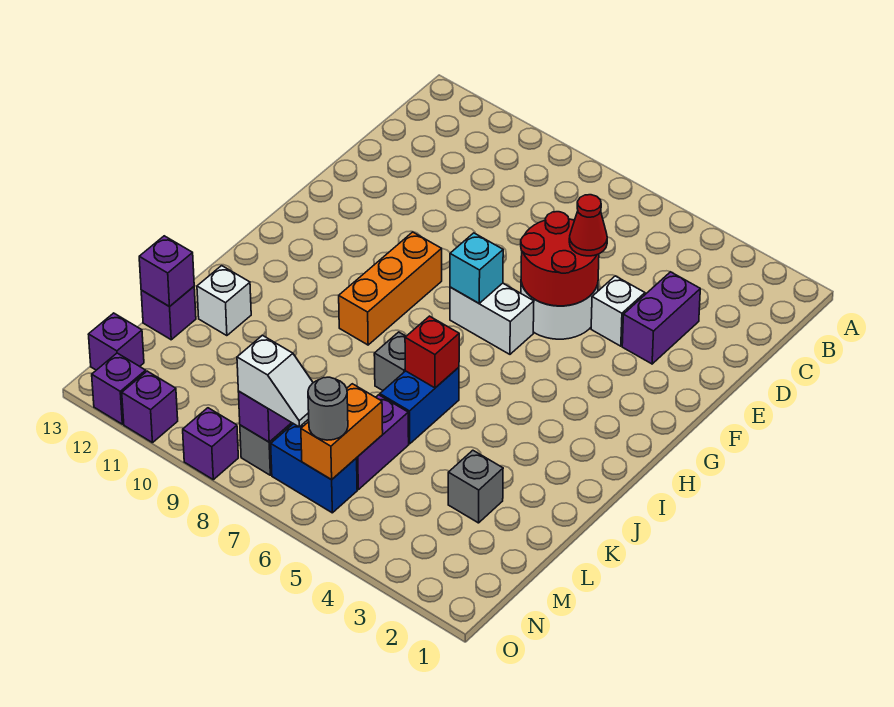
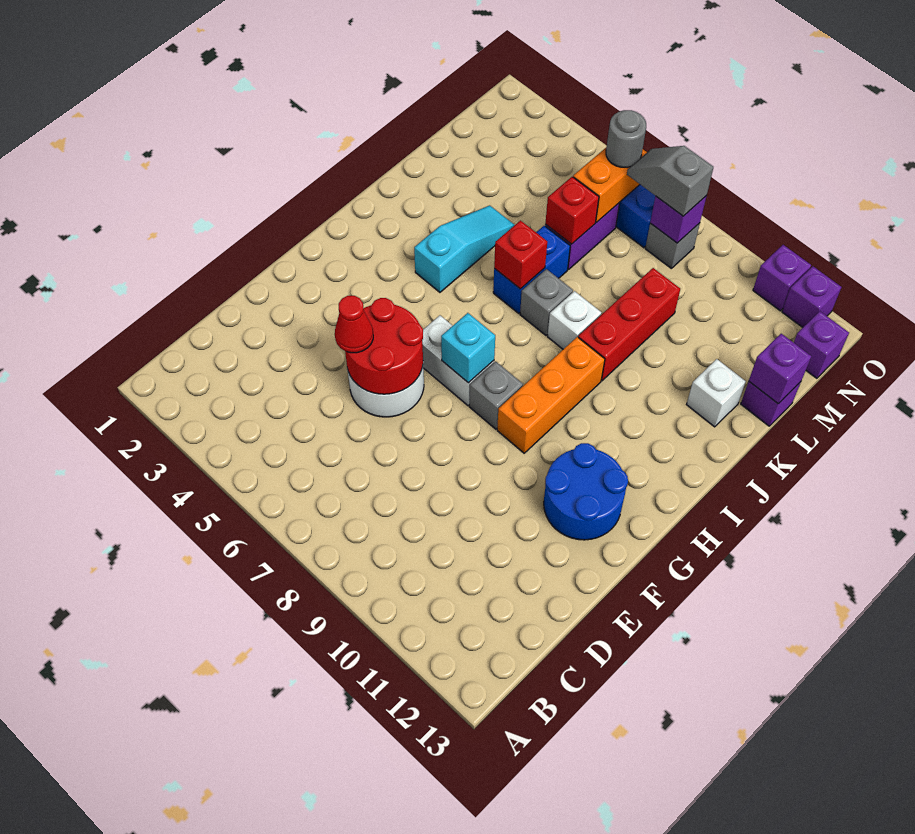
purple brick D3:E3 level 1 -> none
white brick E4 level 1 -> white brick J8 level 1
none -> blue round brick F11:G12 level 1
none -> cyan slope I4:K4 level 1 top I
none -> red brick J9:L9 level 1
grey brick L3 level 1 -> grey brick G8 level 1
none -> red brick L6 level 2
white slope N7:N8 level 3 top 8 -> grey slope N7:N8 level 3 top 8
purple brick O9 level 1 -> none

